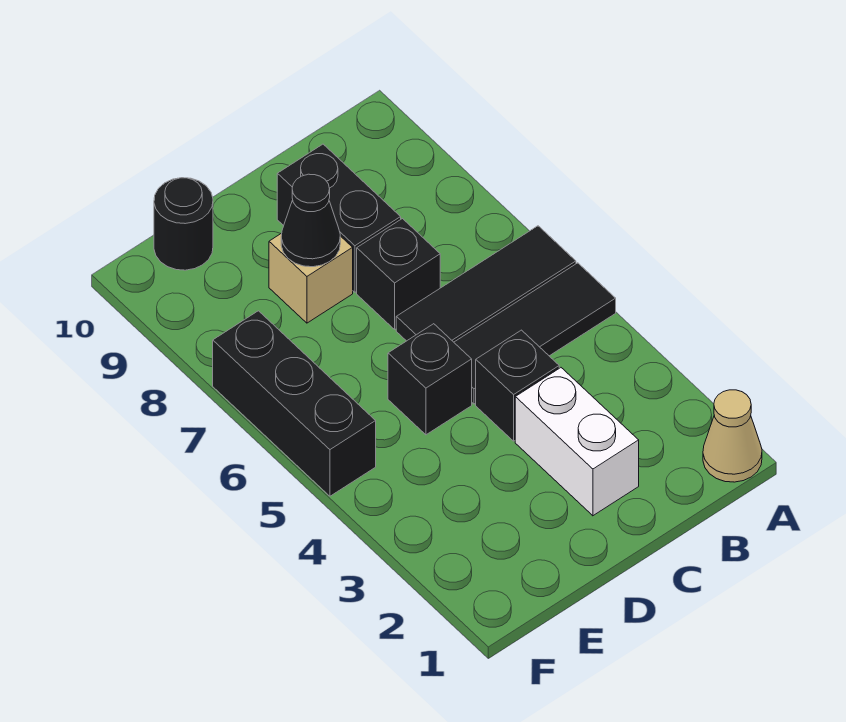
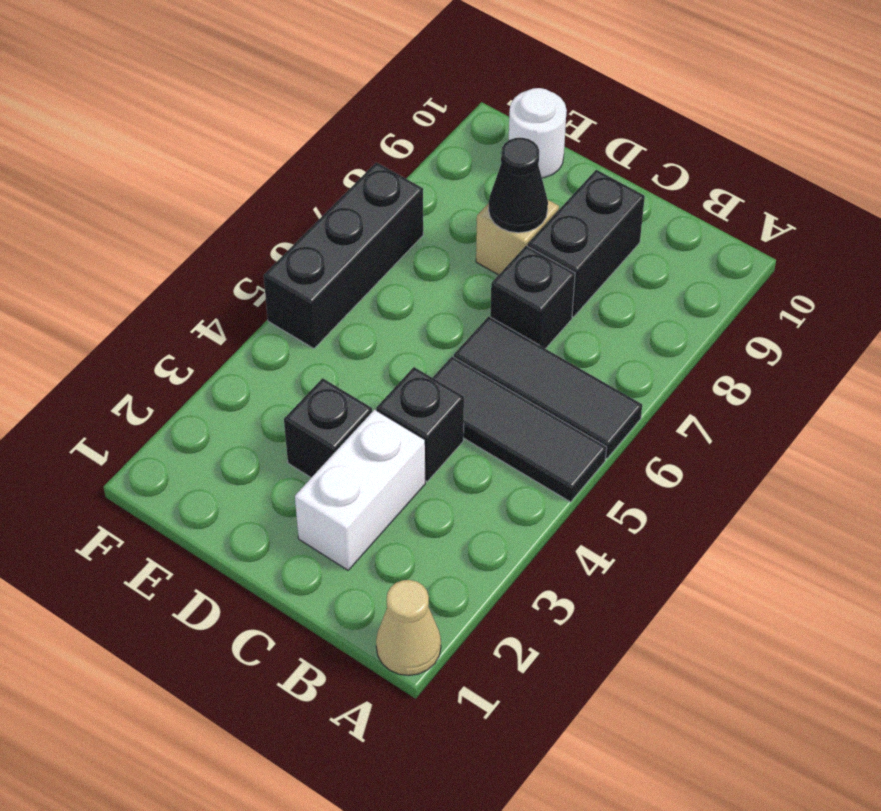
black brick D5 level 1 -> black brick D3 level 1
black round brick E10 level 1 -> white round brick E10 level 1

